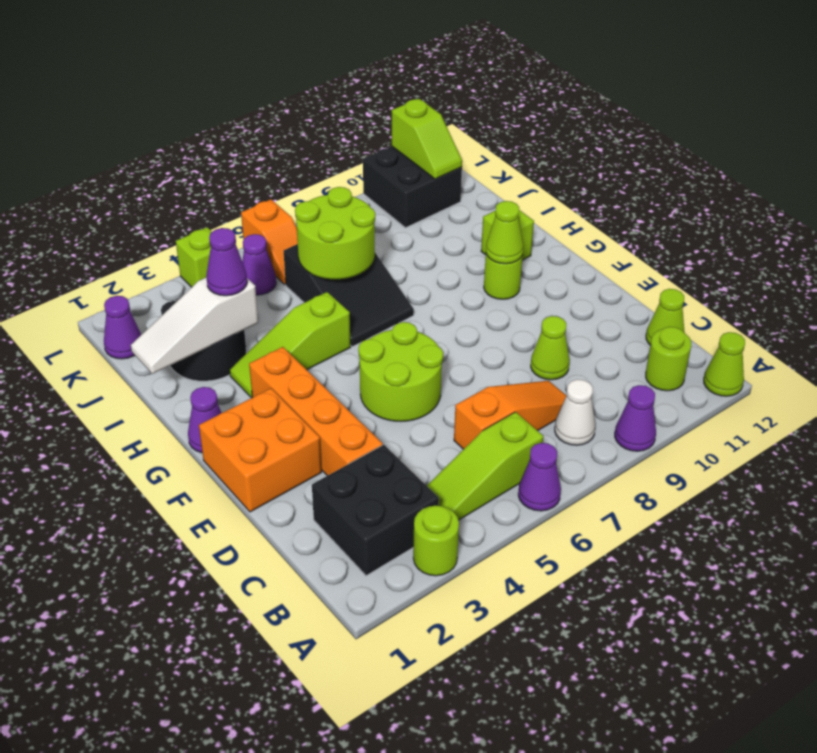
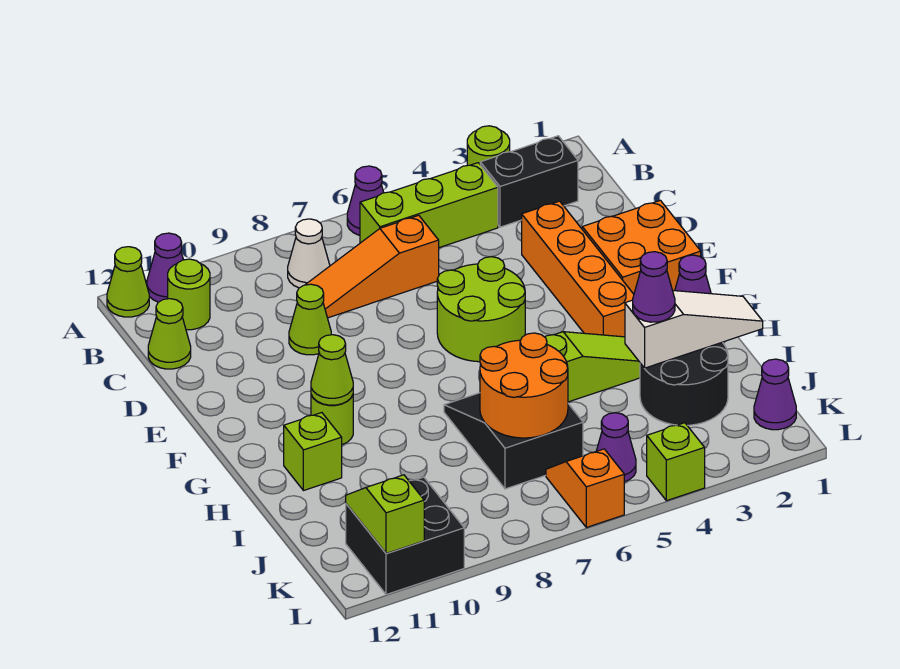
purple cone A9 level 1 -> purple cone A11 level 1
black brick B2:C3 level 1 -> black brick B2:B3 level 1
lime slope B4:B6 level 1 top 6 -> lime brick B4:B6 level 1
lime round brick I6:J7 level 2 -> orange round brick I6:J7 level 2

